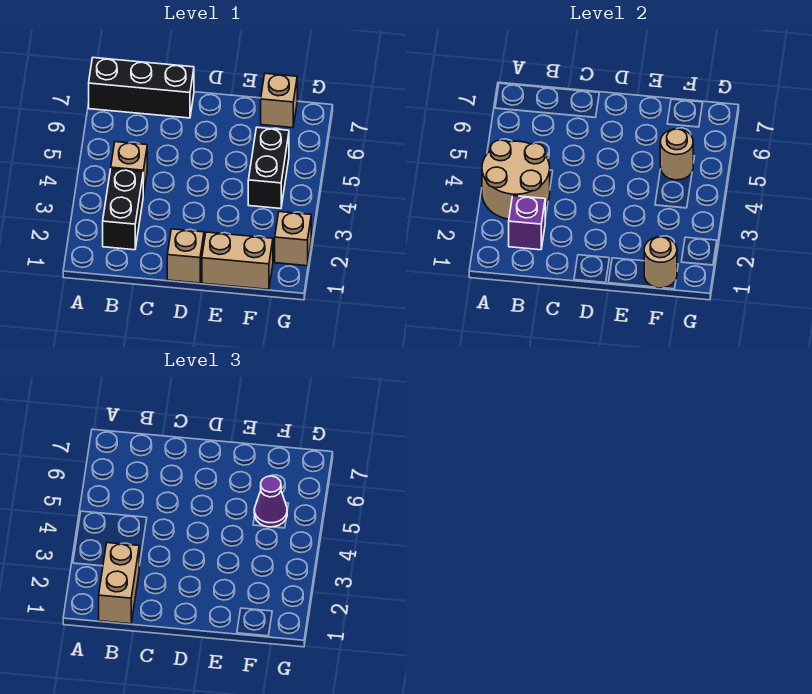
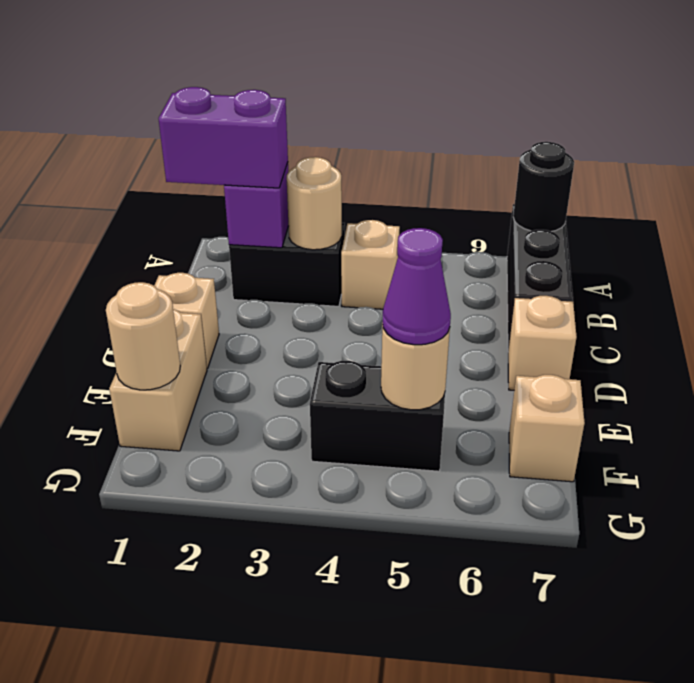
tan round brick A3:B4 level 2 -> tan round brick B3 level 2
none -> black round brick A7 level 2
tan brick B1:B2 level 3 -> purple brick B1:B2 level 3
tan brick G2 level 1 -> tan brick D7 level 1

